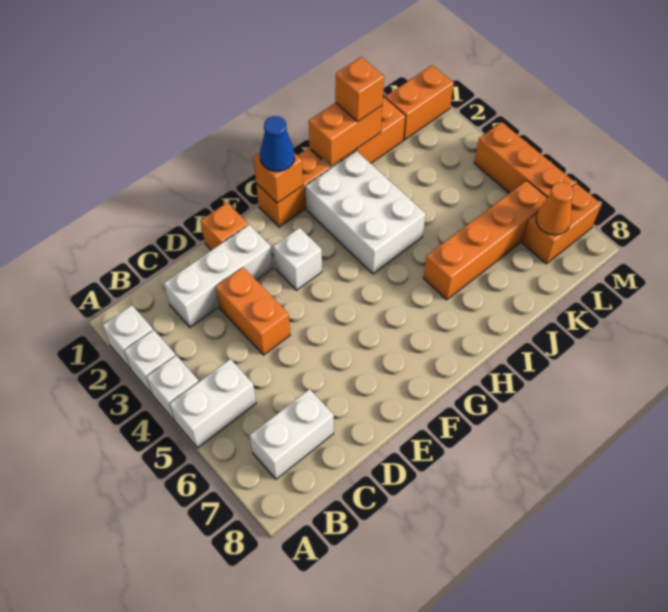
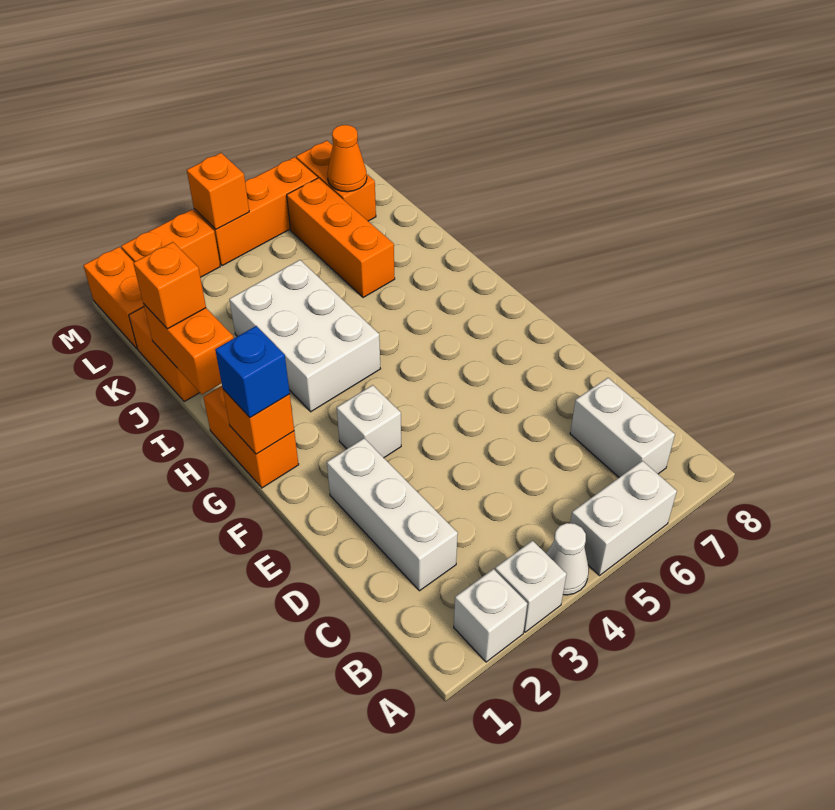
white brick A4 level 1 -> white cone A4 level 1
white brick A5:B5 level 1 -> white brick A5:A6 level 1
orange brick D3:D4 level 1 -> orange brick M2:M3 level 1
orange brick E1 level 1 -> orange brick M4 level 2
blue cone G1 level 3 -> blue brick G1 level 3
white brick H2:I4 level 1 -> white brick H3:J4 level 1
orange brick I6:L6 level 1 -> orange brick J6:L6 level 1

